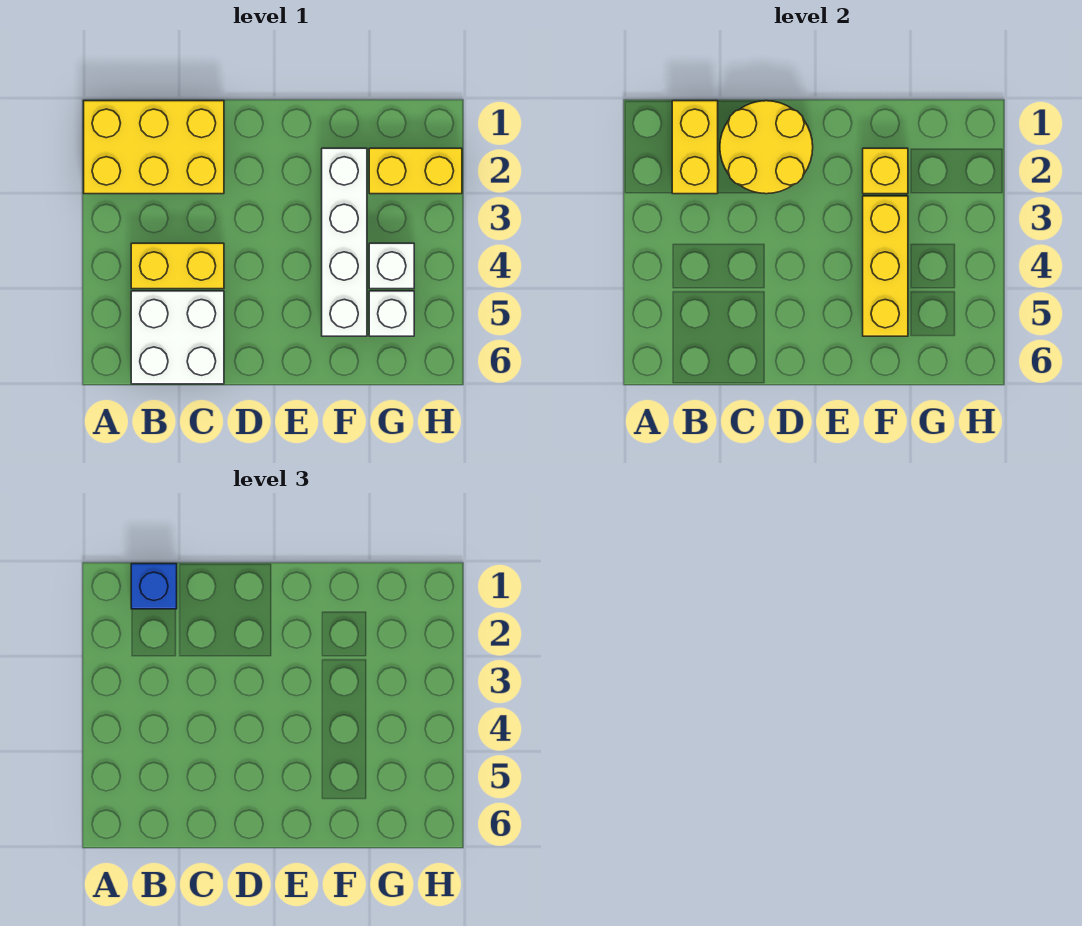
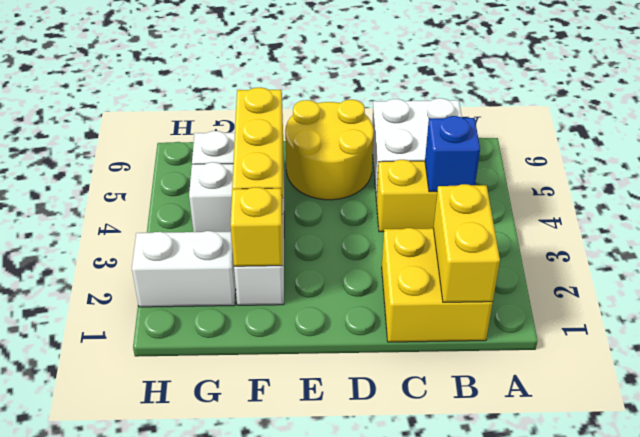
yellow brick A1:C2 level 1 -> yellow brick B1:C2 level 1
blue brick B1 level 3 -> blue brick B4 level 2
yellow round brick C1:D2 level 2 -> yellow round brick D5:E6 level 1
yellow brick G2:H2 level 1 -> white brick G2:H2 level 1

